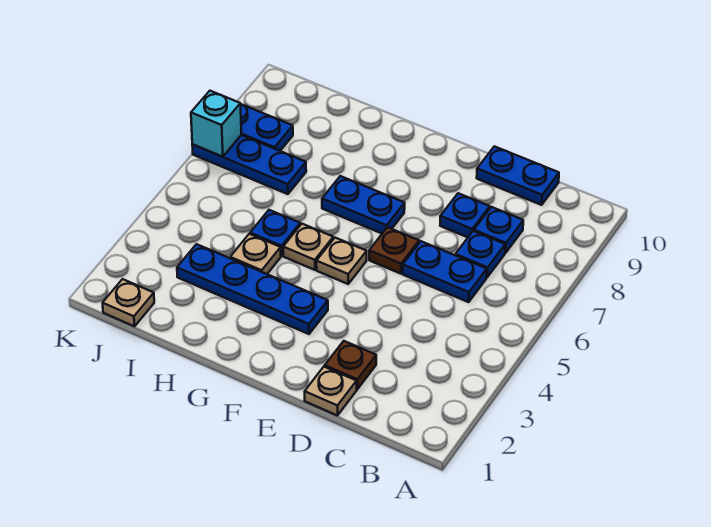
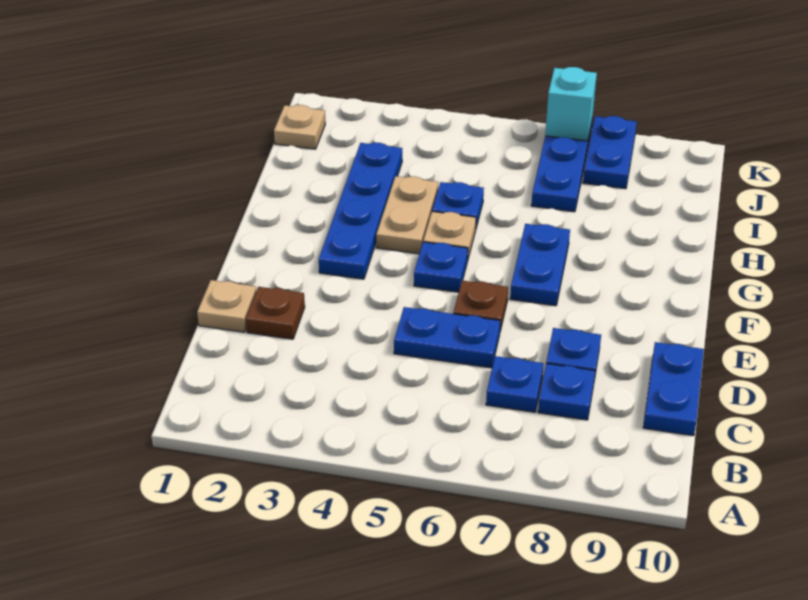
blue plate C6:D6 level 1 -> blue plate D5:D6 level 1
tan plate F5 level 1 -> blue plate F5 level 1
tan plate H4 level 1 -> tan plate G4:H4 level 1

